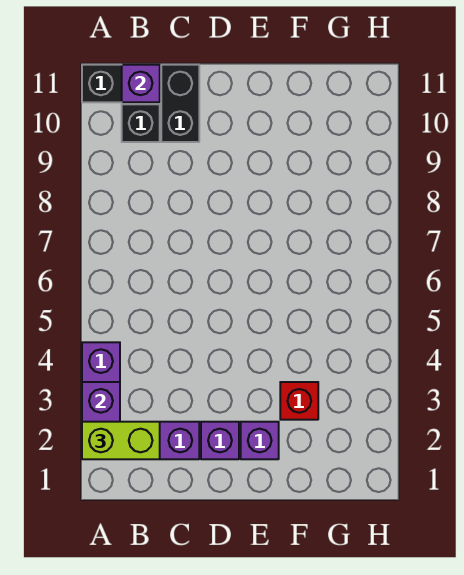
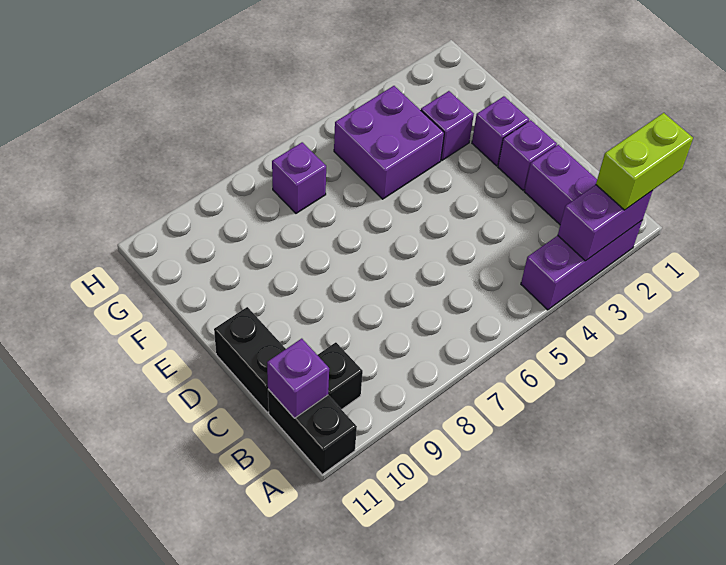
lime brick A2:B2 level 3 -> lime brick A1:A2 level 3
black brick C10:C11 level 1 -> black brick C11:D11 level 1
red brick F3 level 1 -> purple brick F3 level 1
none -> purple brick F4:G5 level 1
none -> purple brick G7 level 1

